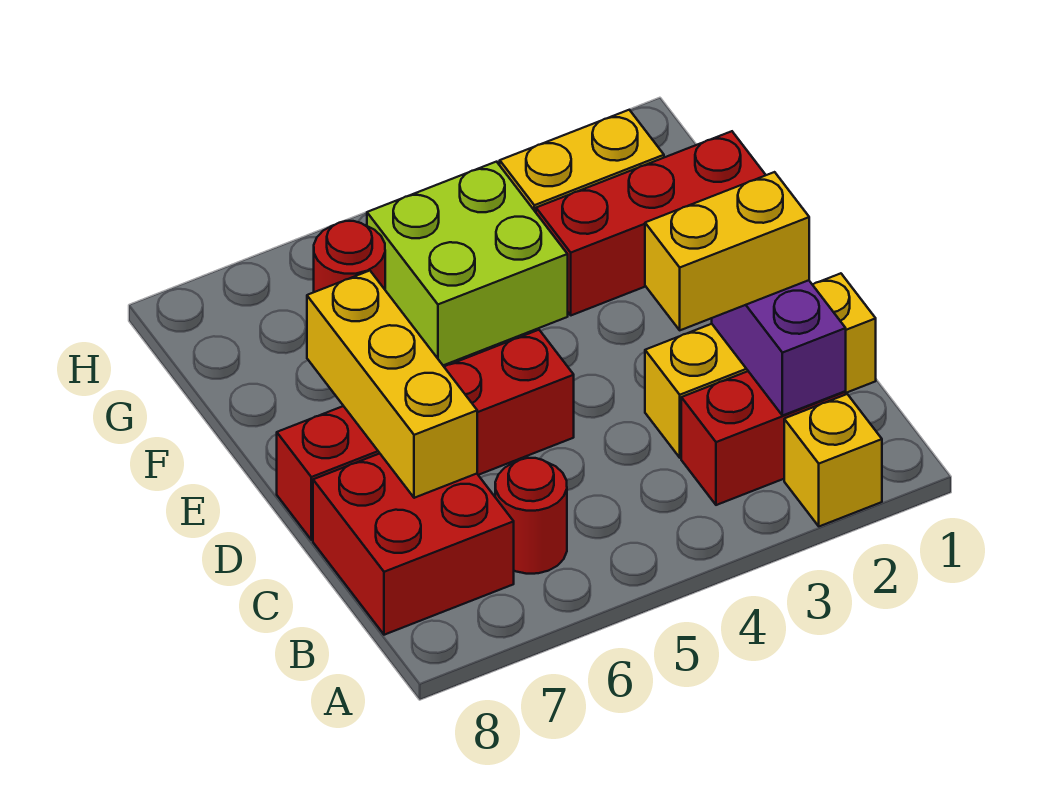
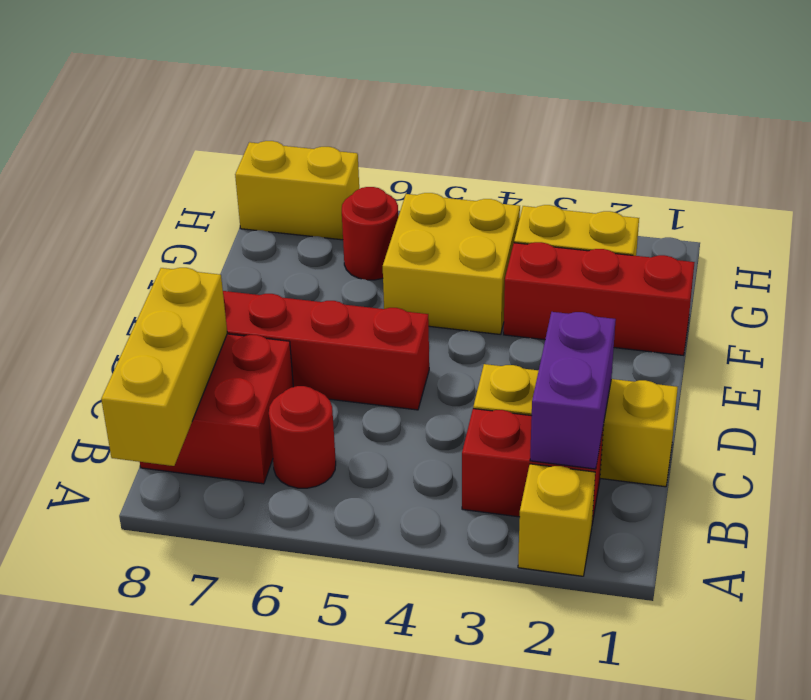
yellow brick C2:C3 level 3 -> yellow brick H7:H8 level 1
yellow brick C7:E7 level 2 -> yellow brick A8:C8 level 2
lime brick F4:G5 level 1 -> yellow brick F4:G5 level 1

